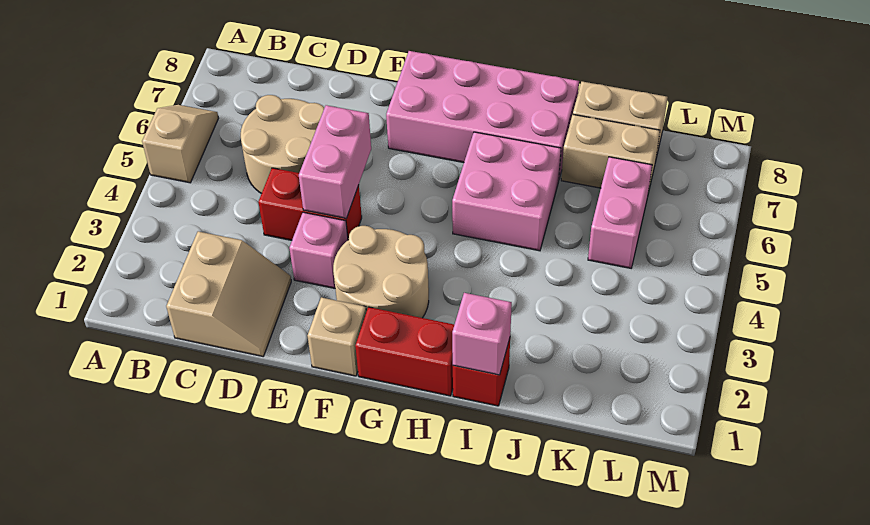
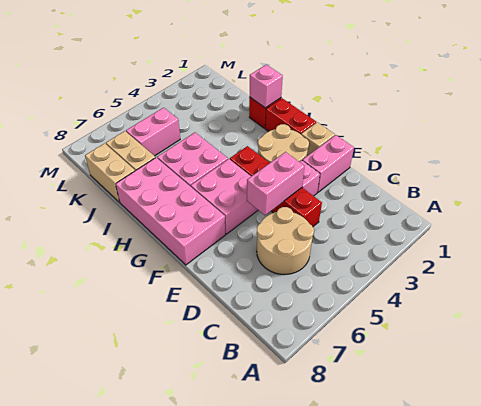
tan slope A5:A6 level 1 top 5 -> none
tan slope C1:D2 level 1 top C -> none
red brick D4:E4 level 1 -> red brick D4:G4 level 1
none -> pink brick E1:E2 level 1
none -> pink brick F5:G6 level 1

